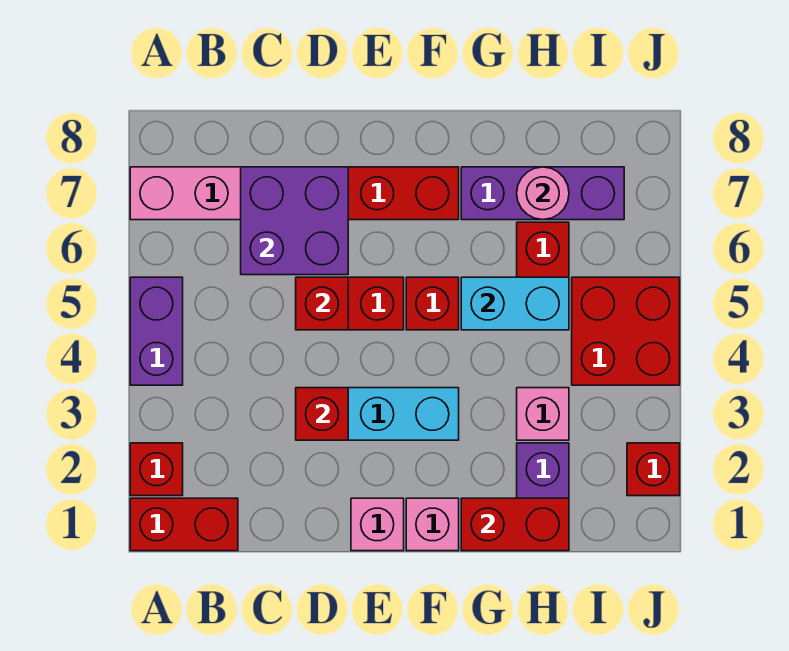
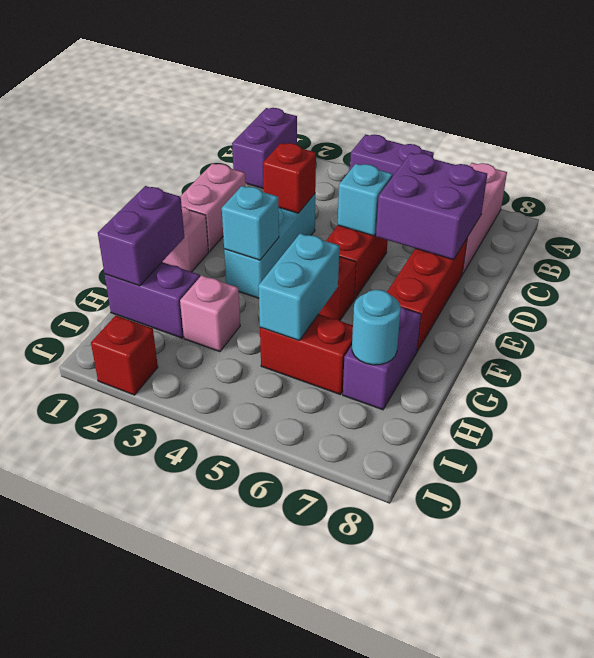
red brick A1:B1 level 1 -> purple brick A1:B1 level 1
red brick A2 level 1 -> none
red brick D5 level 2 -> cyan brick D5 level 2
pink brick E1 level 1 -> pink brick D1:E1 level 1
none -> cyan brick F3 level 2
red brick G1:H1 level 2 -> purple brick G1:H1 level 2
purple brick G7:I7 level 1 -> purple brick G7:H7 level 1
pink round brick H7 level 2 -> cyan round brick H7 level 2
red brick I4:J5 level 1 -> none

